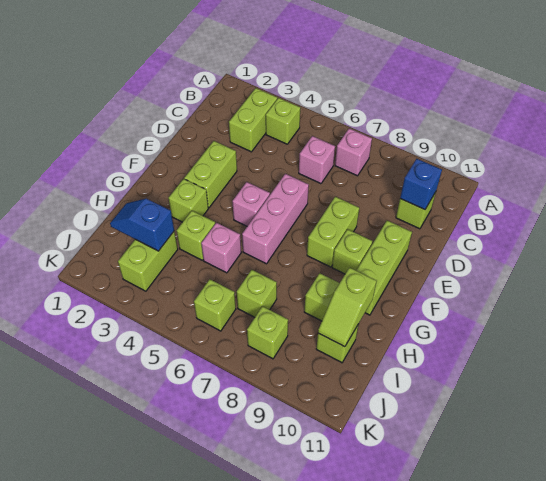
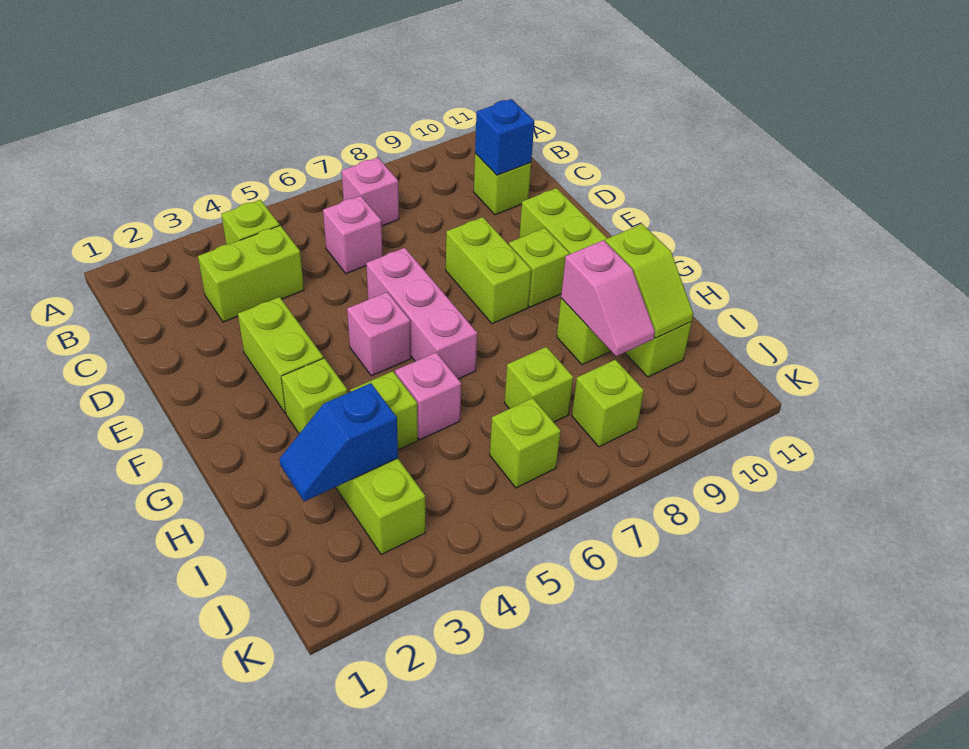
lime brick B3:C3 level 1 -> lime brick C3:C4 level 1
none -> pink slope H9:I9 level 2 top H

